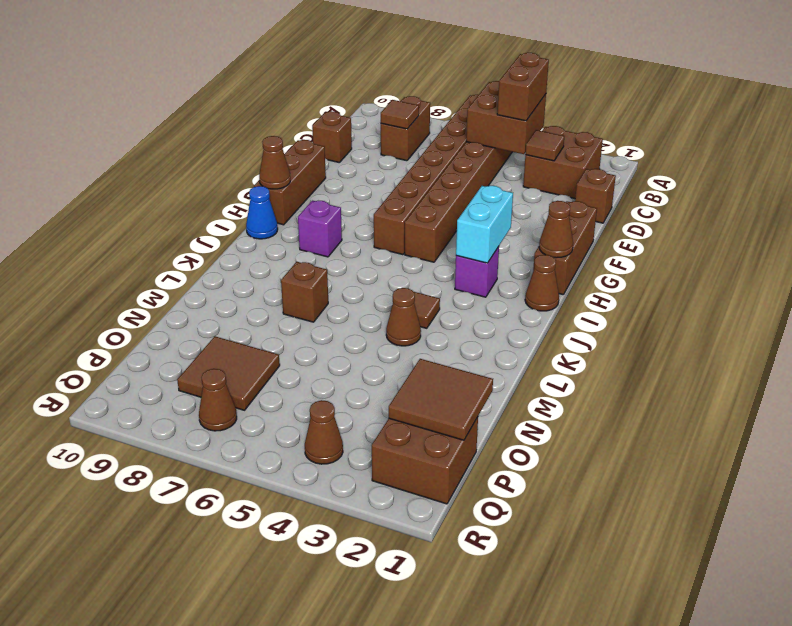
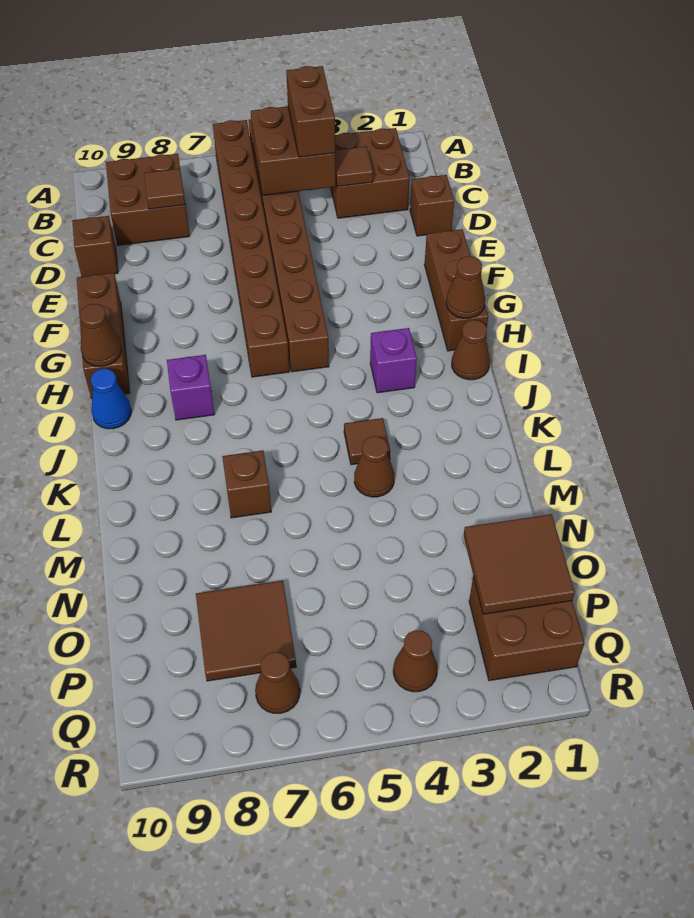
brown brick B8:C8 level 1 -> brown brick B8:C9 level 1
cyan brick H3:I3 level 2 -> none

